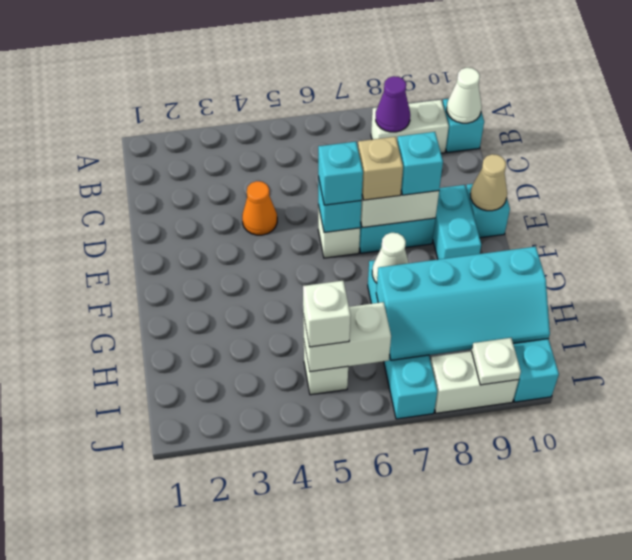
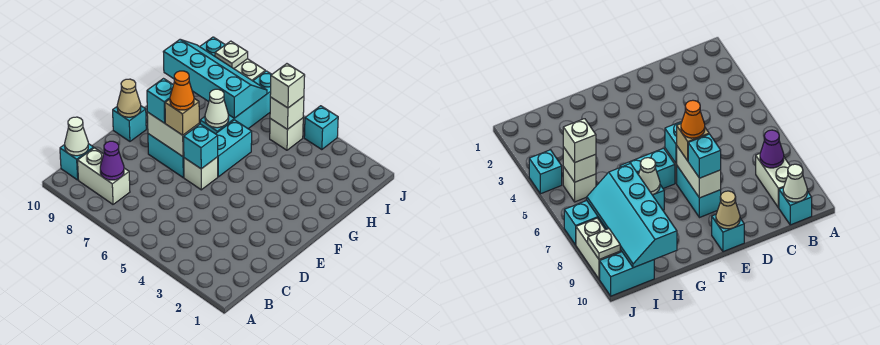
orange cone D4 level 1 -> orange cone E7 level 4
cyan brick E6 level 3 -> cyan brick J4 level 1
cyan brick E9:F9 level 1 -> cyan brick F6:G6 level 1
white brick I5:I6 level 2 -> white brick I5 level 2

